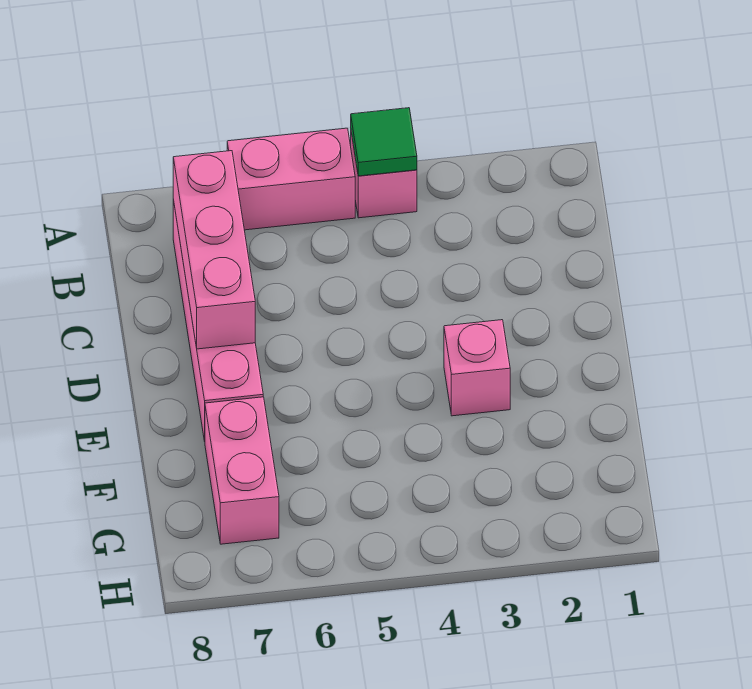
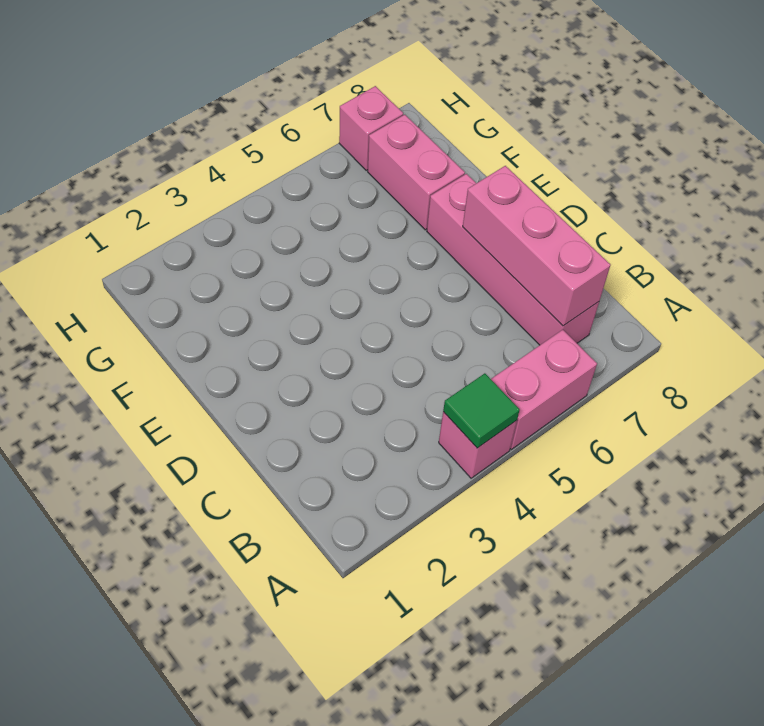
pink brick E3 level 1 -> pink brick H7 level 1

